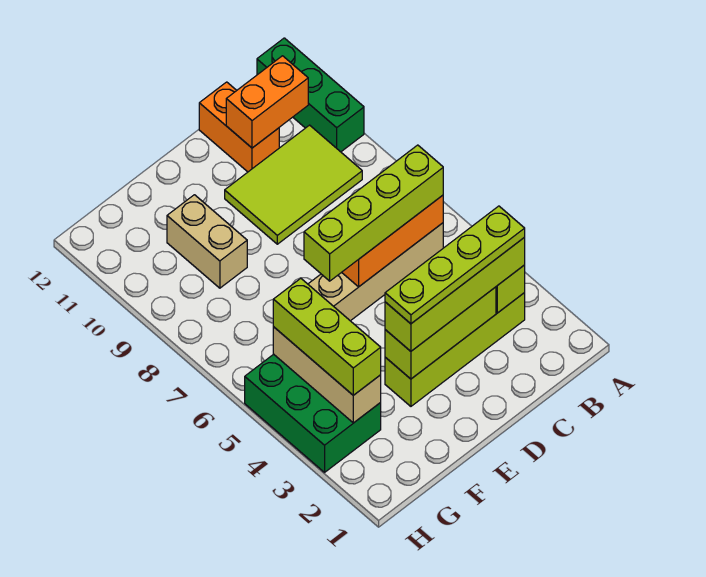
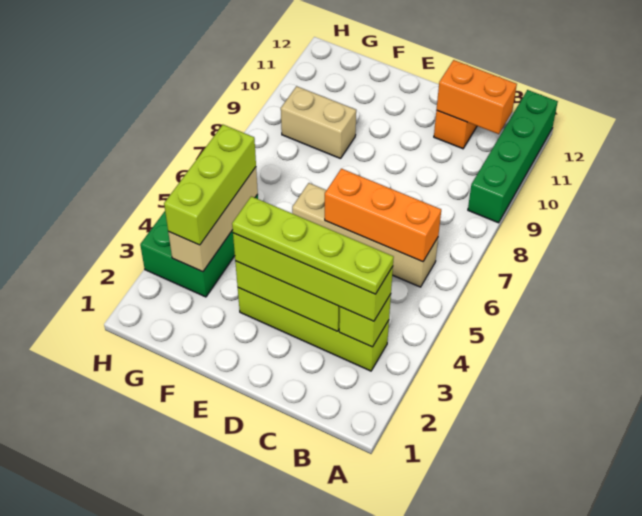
green brick A10:A12 level 1 -> green brick A9:A12 level 1
lime brick B6:E6 level 3 -> none
lime tile B9:D10 level 1 -> none
tan brick F9:F10 level 1 -> tan brick F9:G9 level 1

